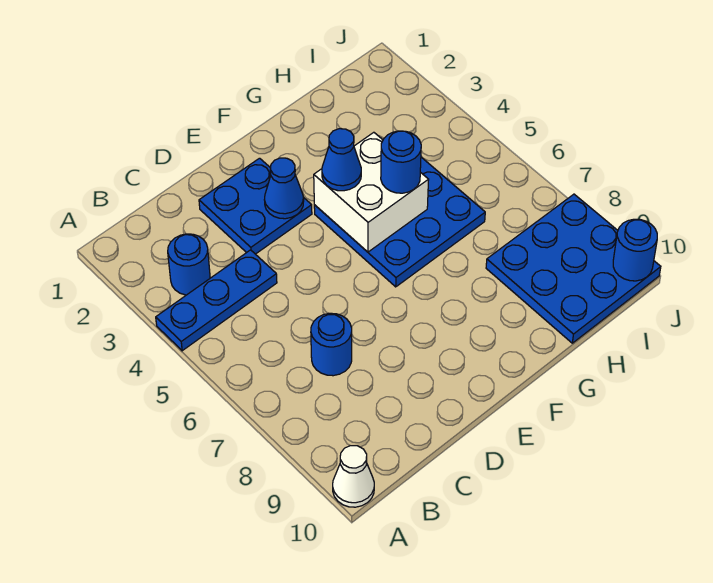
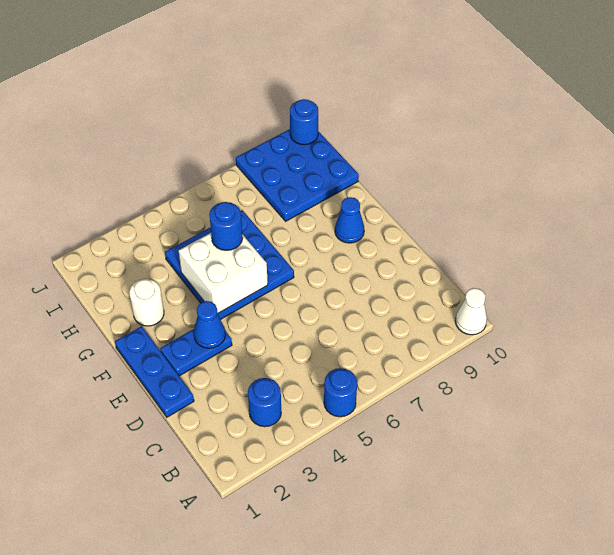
blue plate A4:C4 level 1 -> blue plate D1:F1 level 1
blue round brick C7 level 1 -> blue round brick A5 level 1
blue plate D2:E3 level 1 -> blue plate E2:E3 level 1
blue cone F4 level 3 -> blue cone F9 level 1
none -> white round brick G2 level 1

